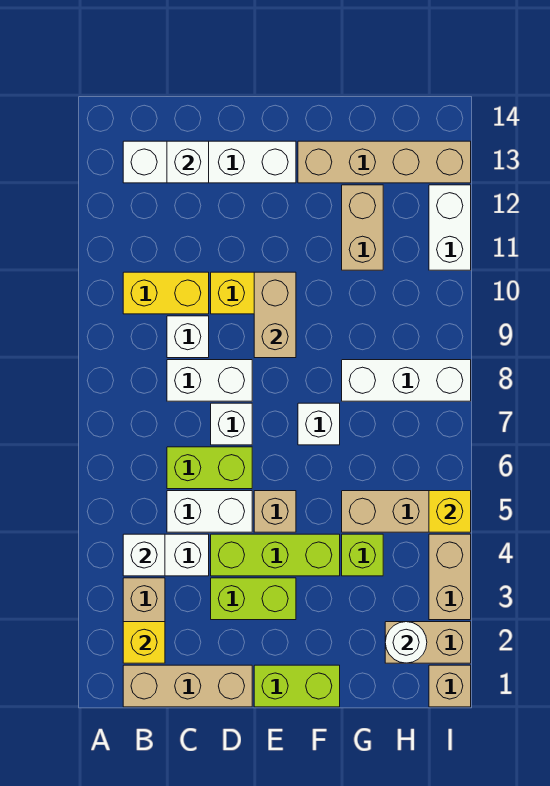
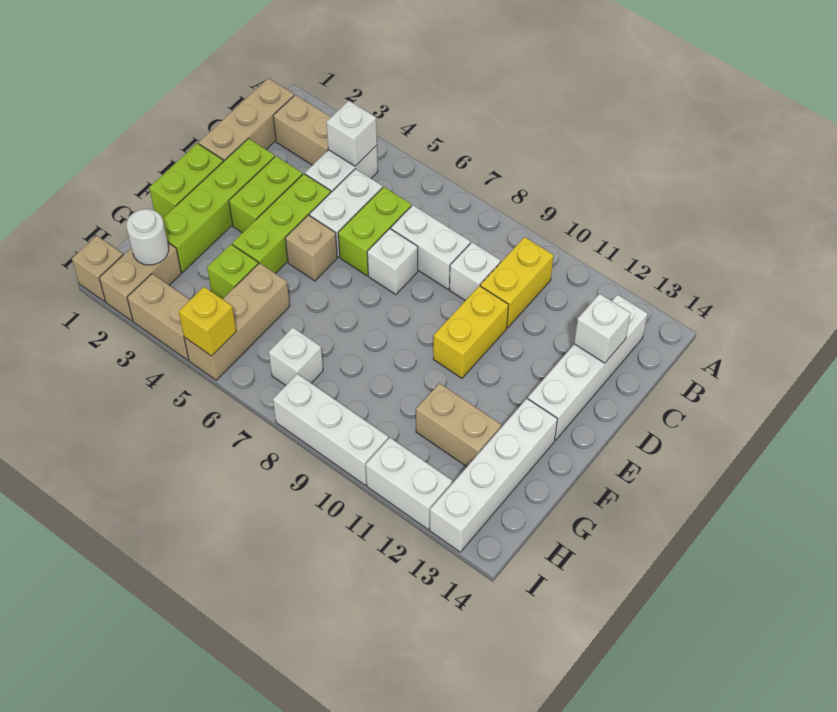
yellow brick B2 level 2 -> none
white brick C8:D8 level 1 -> white brick C7:C8 level 1
none -> lime brick D2:G2 level 1
tan brick E9:E10 level 2 -> none
white brick F7 level 1 -> white brick H7 level 1
tan brick F13:I13 level 1 -> white brick F13:I13 level 1
white brick G8:I8 level 1 -> white brick I8:I10 level 1

